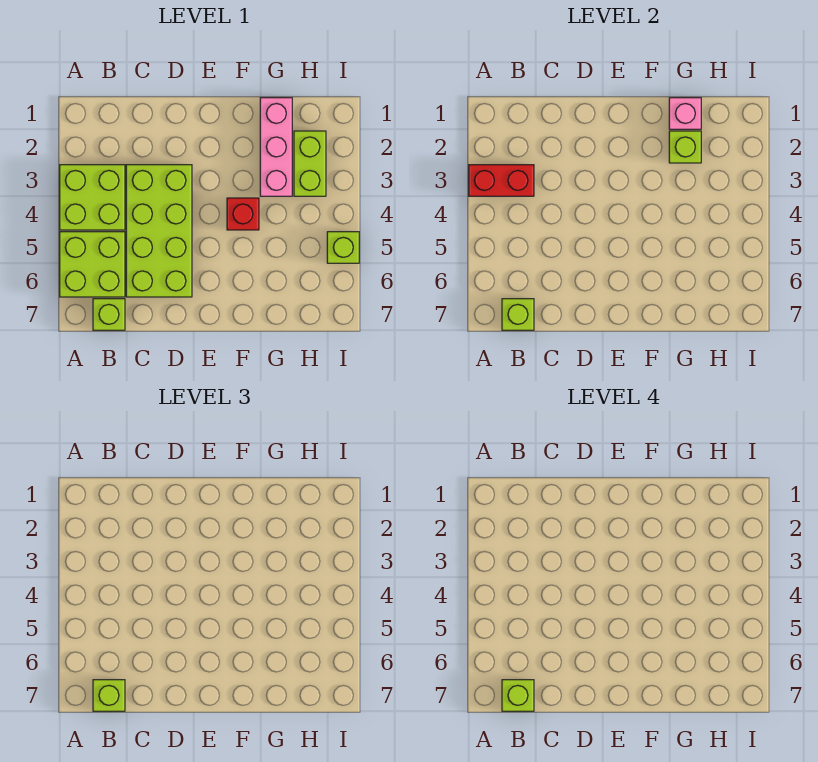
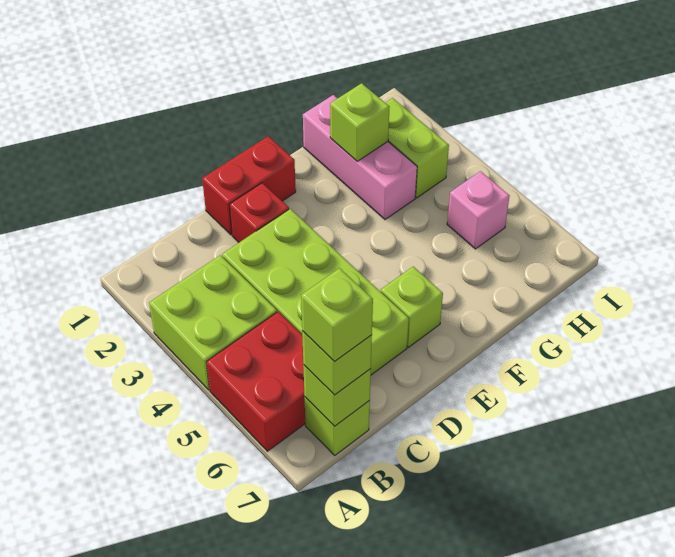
red brick A3:B3 level 2 -> red brick D1:E1 level 1
lime brick A5:B6 level 1 -> red brick A5:B6 level 1
red brick F4 level 1 -> red brick D2 level 1
pink brick G1 level 2 -> pink brick H5 level 1
lime brick I5 level 1 -> lime brick E6 level 1

